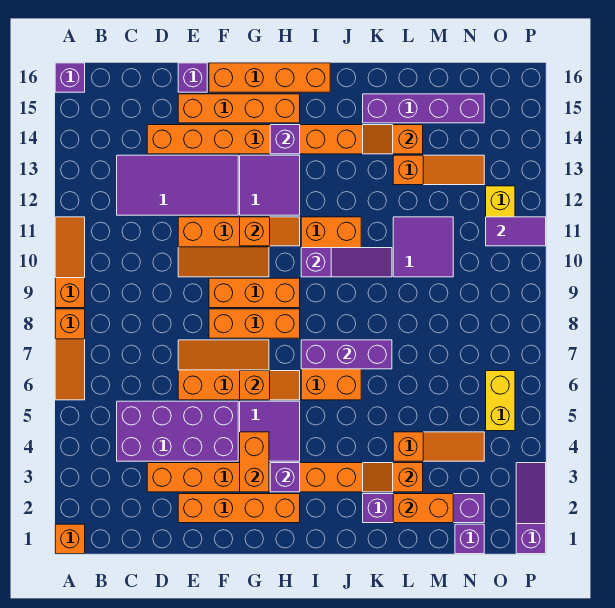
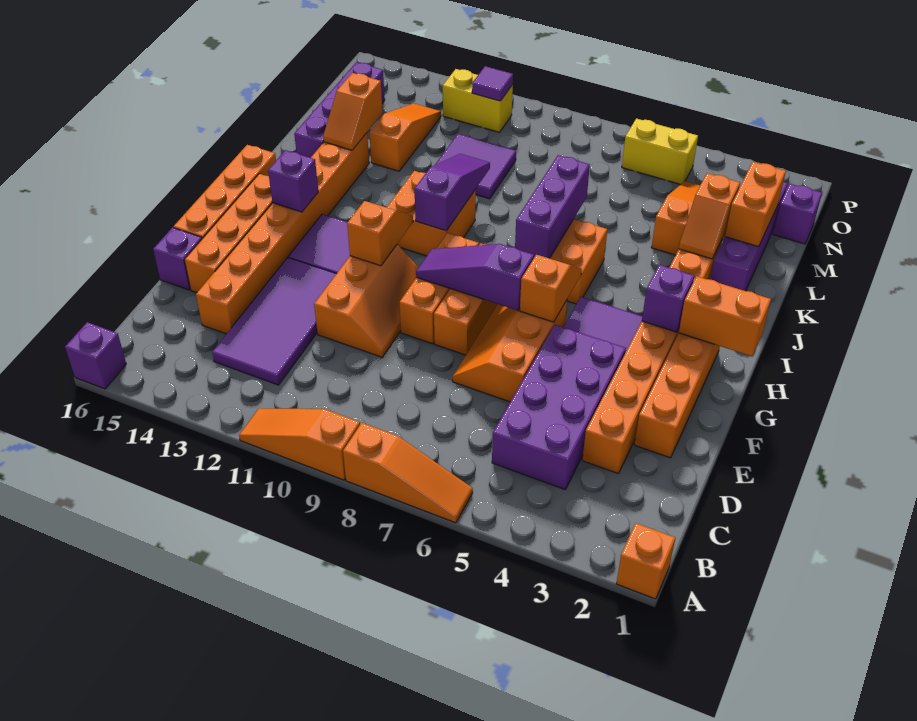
orange brick G3:G4 level 2 -> orange brick H1:H2 level 2
purple tile O11:P11 level 2 -> purple tile O11 level 2
purple slope P1:P3 level 1 top 1 -> purple slope G7:G9 level 2 top 7

